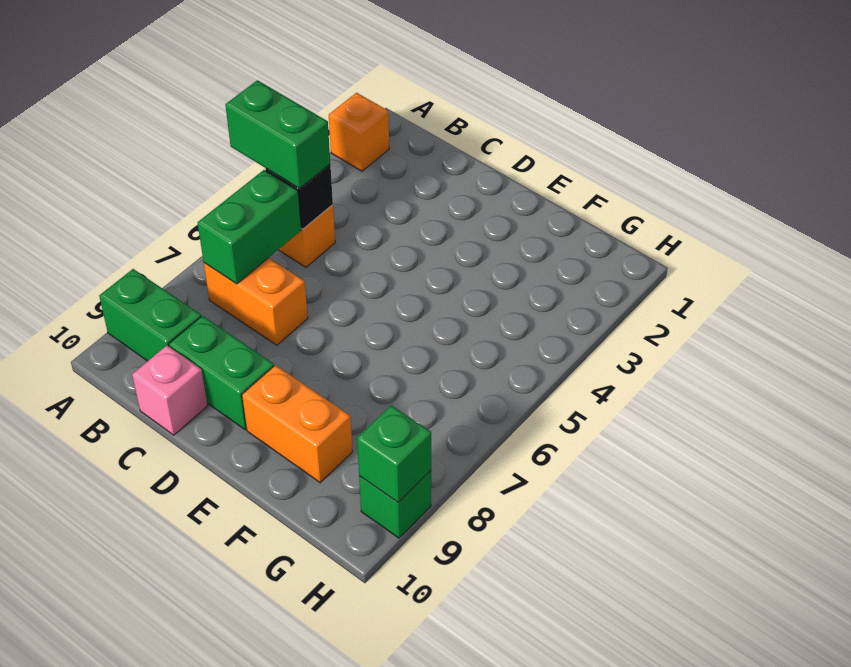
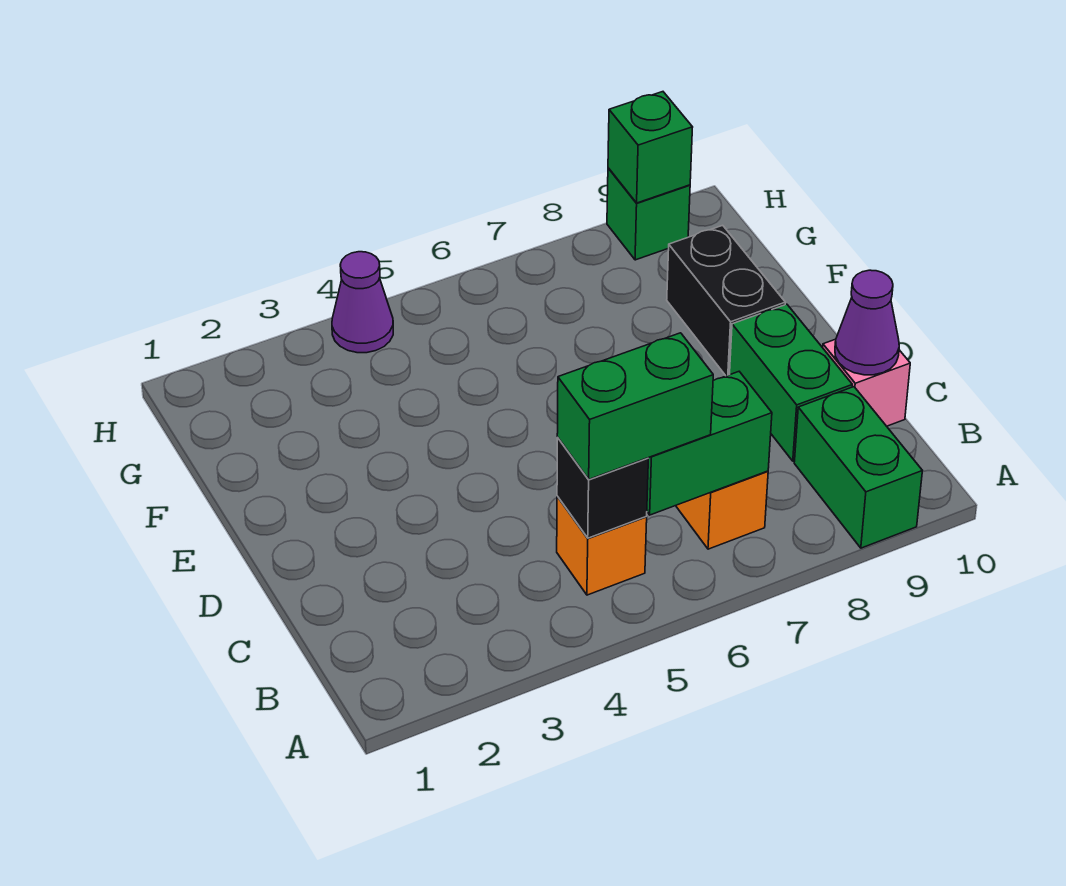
orange brick A2 level 1 -> none
green brick A5:B5 level 3 -> green brick B5:B6 level 3
none -> purple cone C10 level 2
orange brick E9:F9 level 1 -> black brick E9:F9 level 1
none -> purple cone H4 level 1

